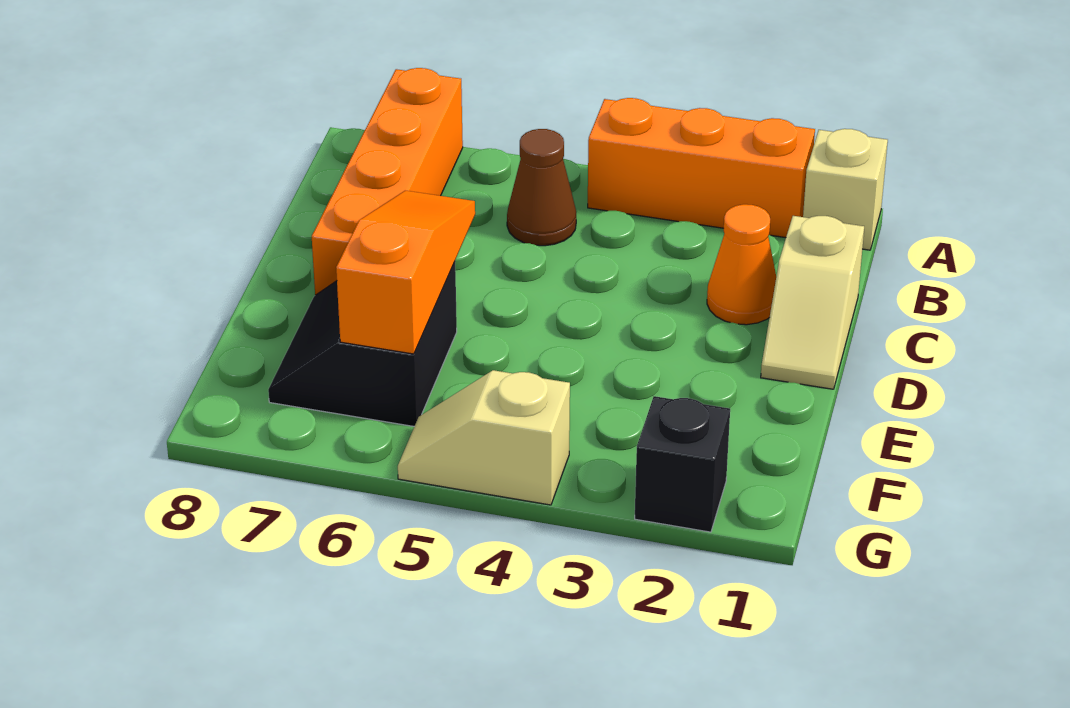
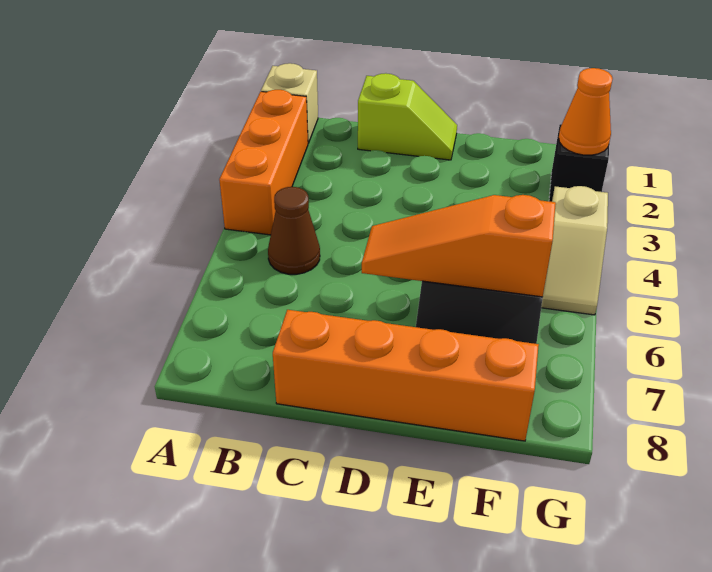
orange brick A7:D7 level 1 -> orange brick C8:F8 level 1
tan slope C1:D1 level 1 top C -> lime slope C1:D1 level 1 top C
orange cone C2 level 1 -> orange cone G2 level 2

